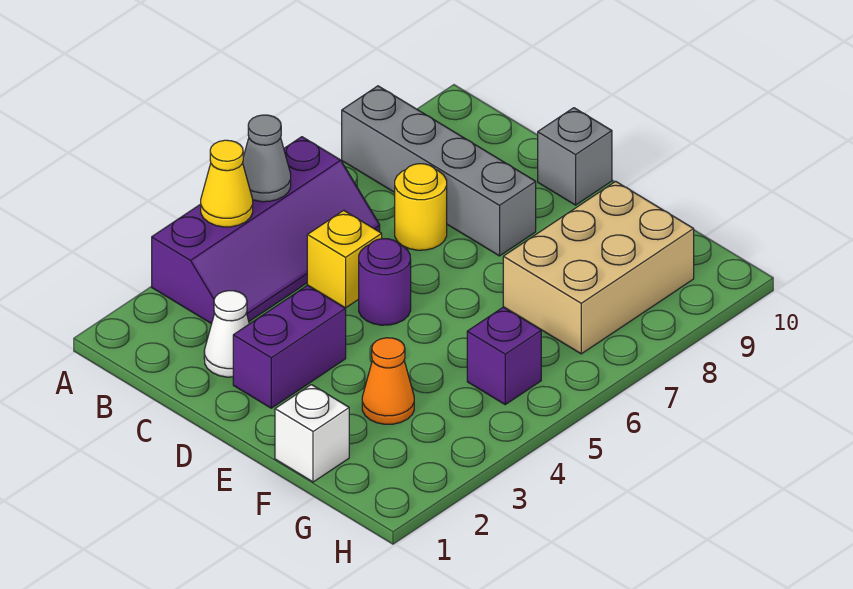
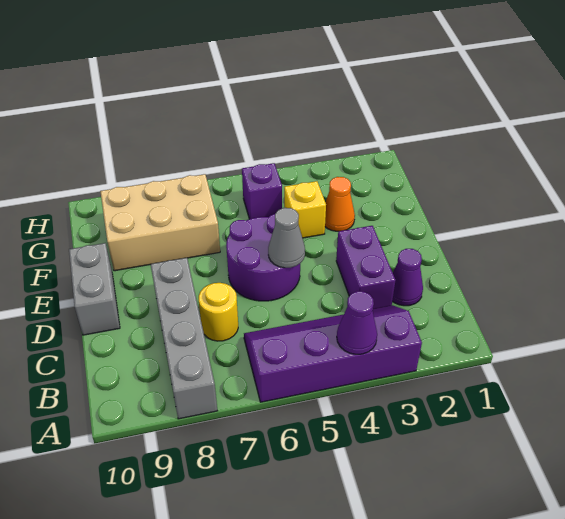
yellow cone A4 level 2 -> purple cone A4 level 2
grey cone A5 level 2 -> grey cone D5 level 2
white cone C2 level 1 -> purple cone C2 level 1
yellow brick C5 level 1 -> yellow brick F4 level 1
purple brick D2:D3 level 1 -> purple brick C3:D3 level 1
purple round brick D5 level 1 -> purple round brick D5:E6 level 1
grey brick D10 level 1 -> grey brick D10:E10 level 1
white brick F1 level 1 -> none

